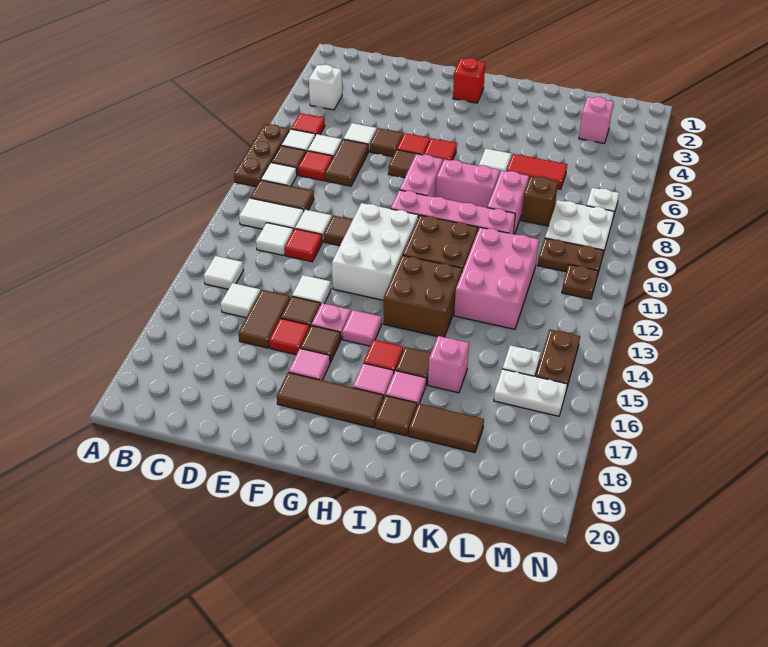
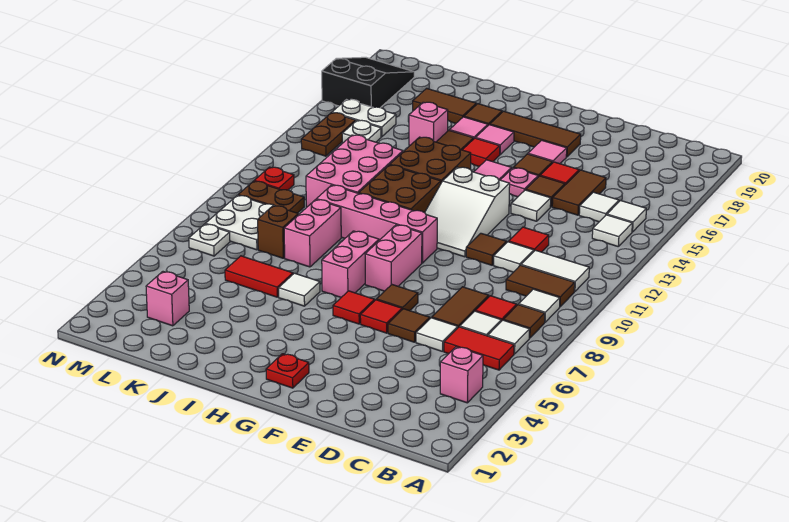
brown plate A7:A9 level 1 -> none
white brick B4 level 1 -> pink brick B4 level 1
red tile B6 level 1 -> red tile B6:C6 level 1
white tile C12 level 1 -> white tile B15 level 1
white brick F11:G13 level 1 -> white slope F11:G13 level 1 top 13
red brick G2 level 1 -> red plate G2 level 1
pink brick H8:I8 level 1 -> pink brick H7:H8 level 1
brown plate M11 level 1 -> red plate M11 level 1
none -> black slope M17:N19 level 1 top 17

